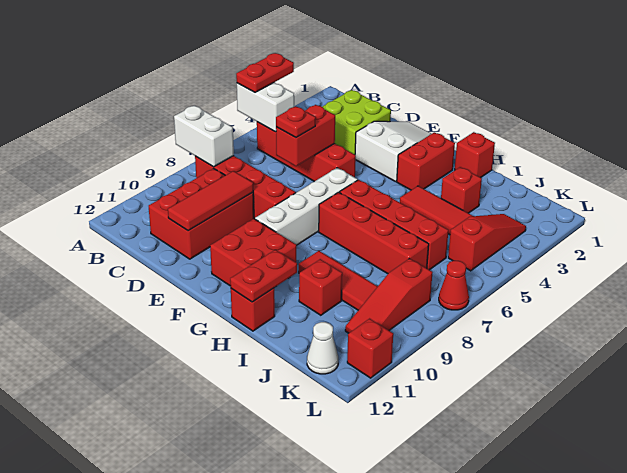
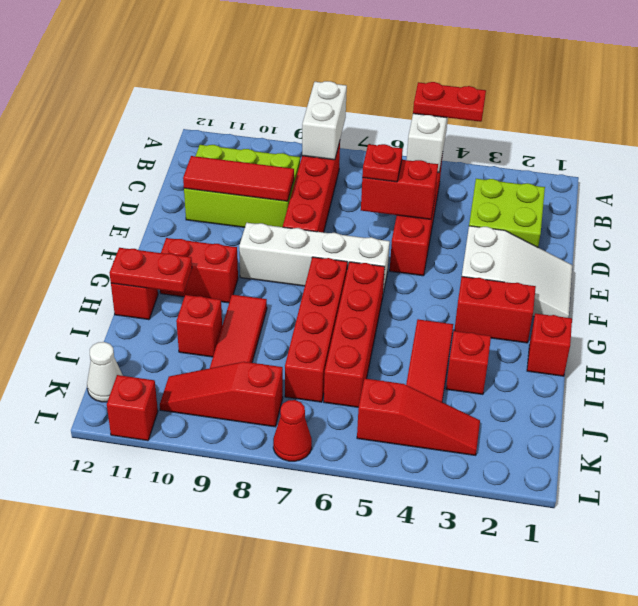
red brick C9:D11 level 1 -> lime brick C9:D11 level 1
red brick F10:G11 level 1 -> red brick G10:G11 level 1

